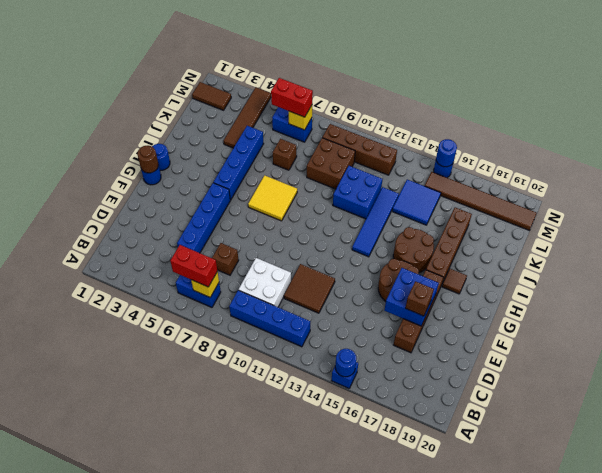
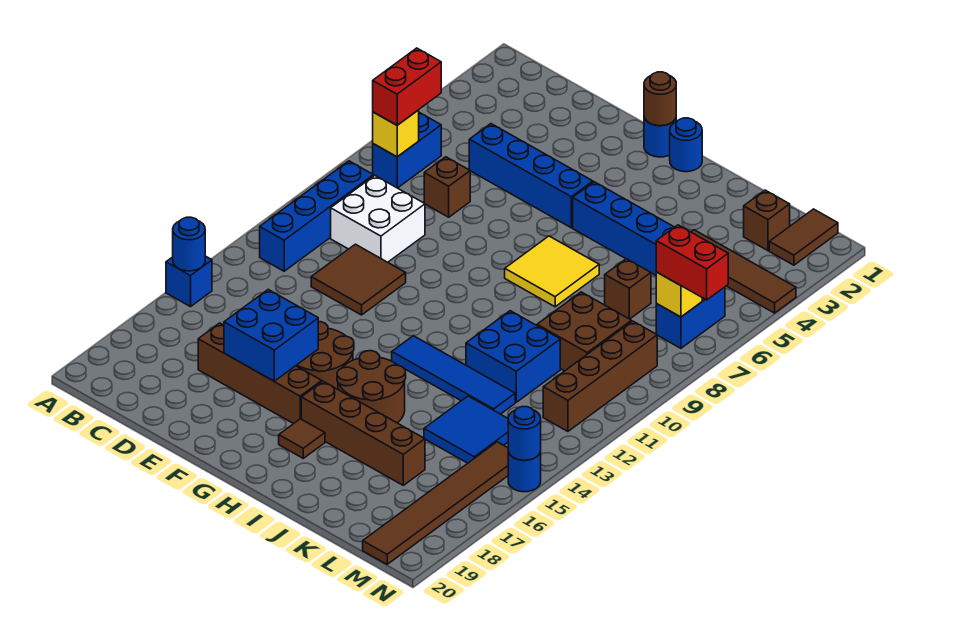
brown brick E17 level 3 -> brown brick L2 level 1
red brick M6:M7 level 3 -> red brick M7:N7 level 3

